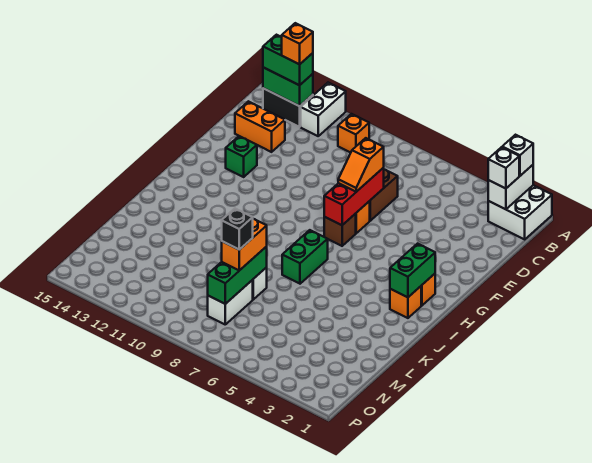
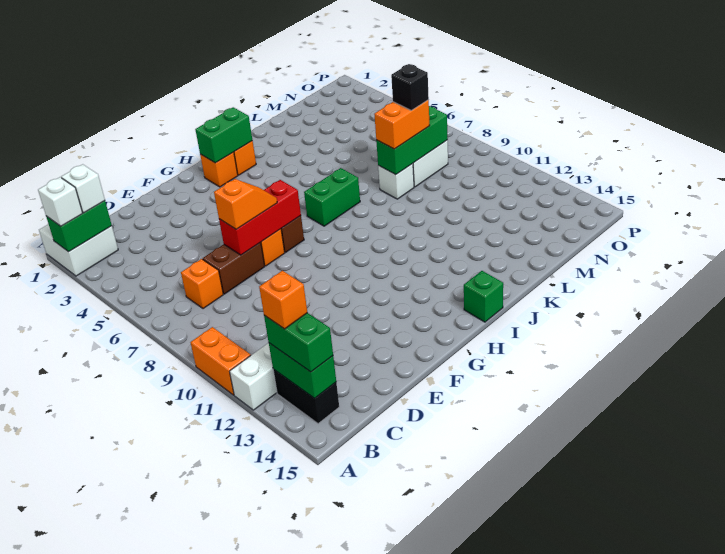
white brick A2:B2 level 2 -> green brick A2:B2 level 2
orange brick B10 level 1 -> orange brick C7 level 1
orange brick D13:D14 level 1 -> orange brick A10:A11 level 1
green brick F13 level 1 -> green brick I15 level 1

